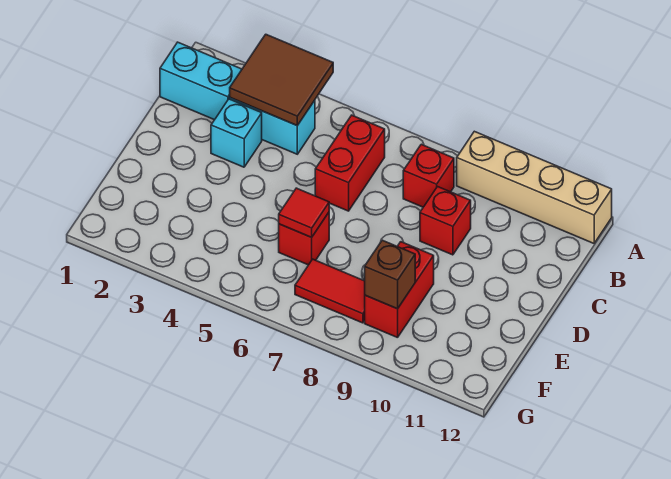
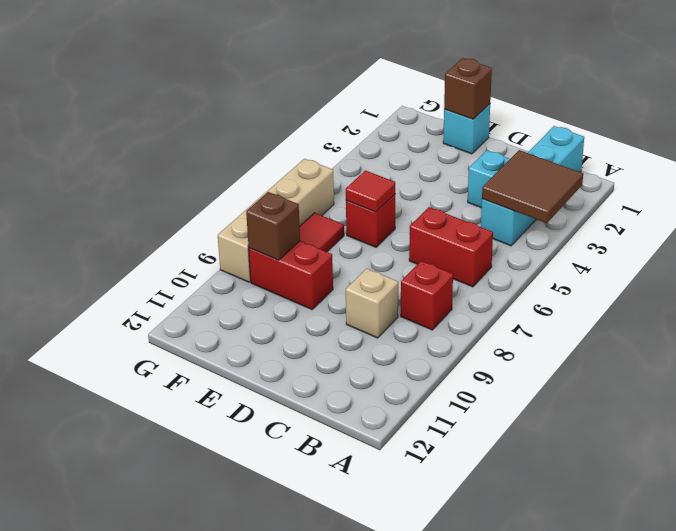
tan brick A9:A12 level 1 -> tan brick G6:G9 level 1
red brick C9 level 1 -> tan brick C9 level 1
none -> cyan brick E1 level 1
none -> brown brick E1 level 2

